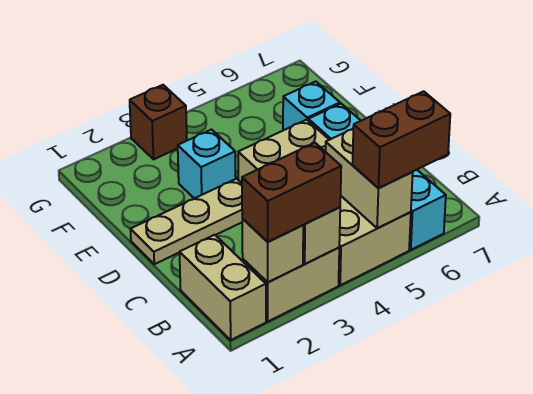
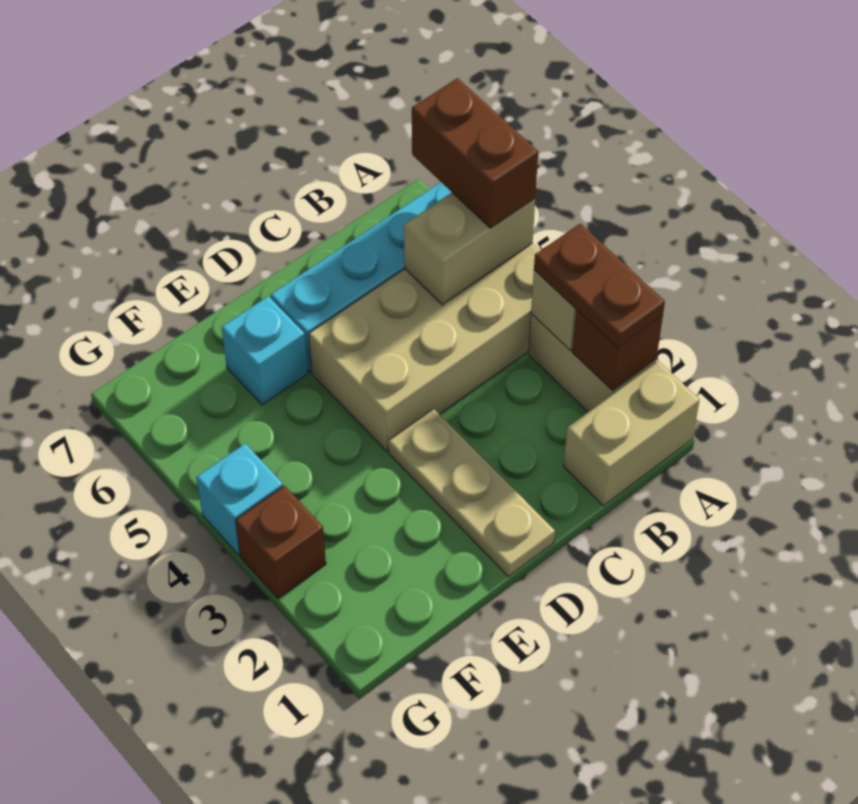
tan brick A2 level 2 -> brown brick A2 level 2
brown brick A2:A3 level 3 -> brown plate A2:A3 level 3
cyan brick E3 level 1 -> cyan brick G4 level 1

